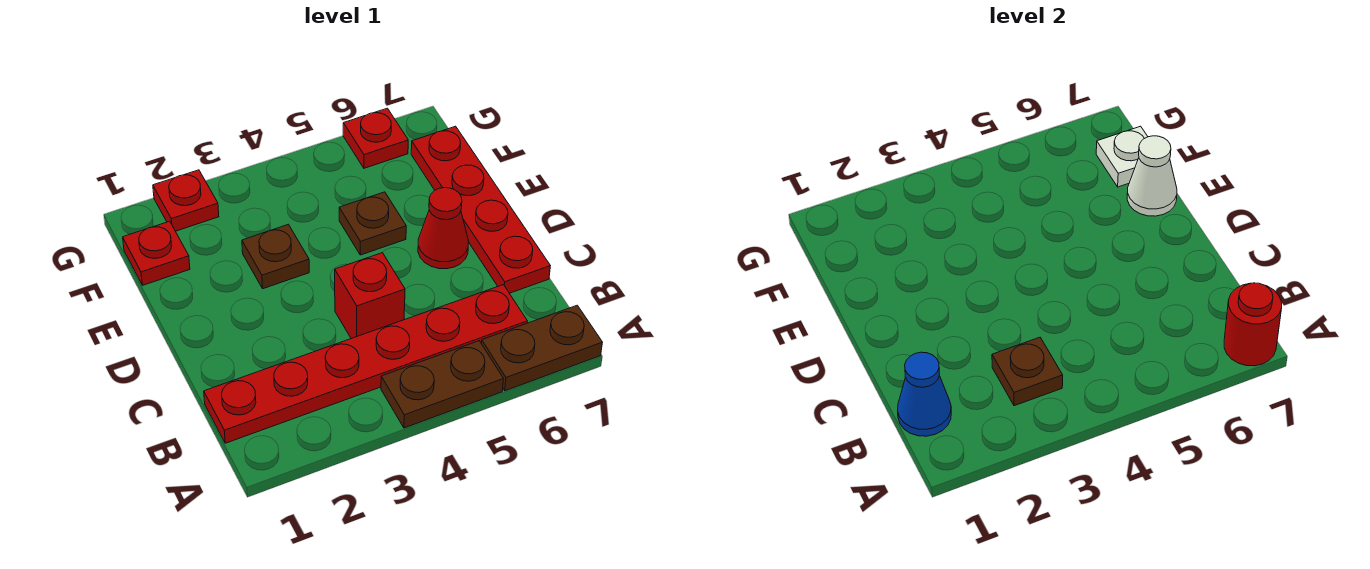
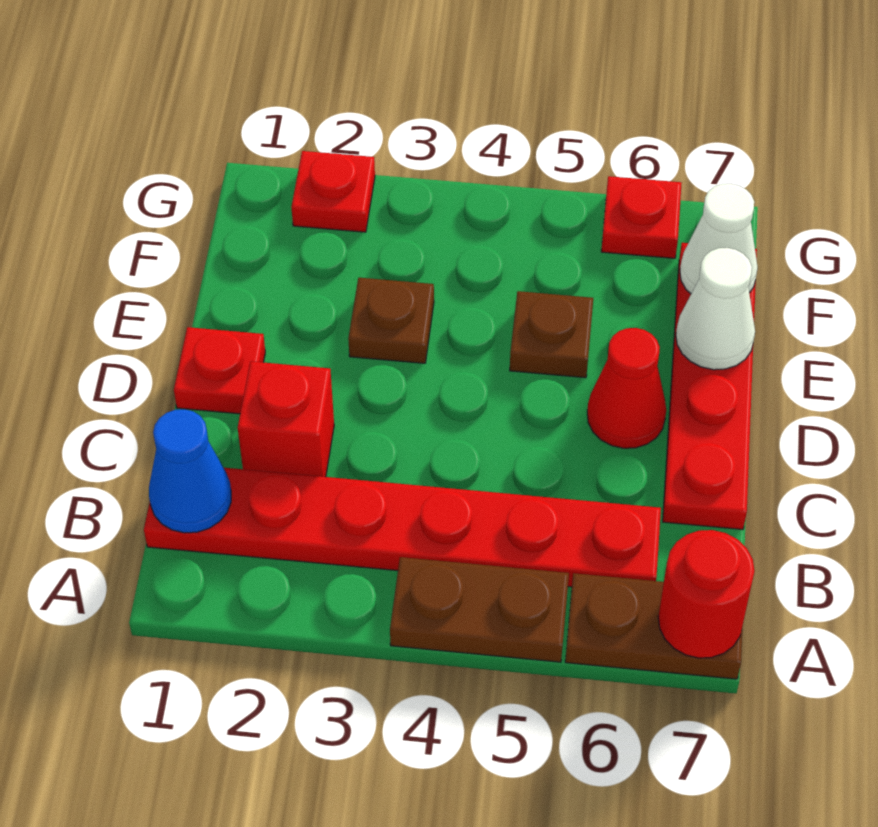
brown plate B3 level 2 -> none
red brick C4 level 1 -> red brick C2 level 1
red plate F1 level 1 -> red plate D1 level 1
white plate F7 level 2 -> white cone F7 level 2

